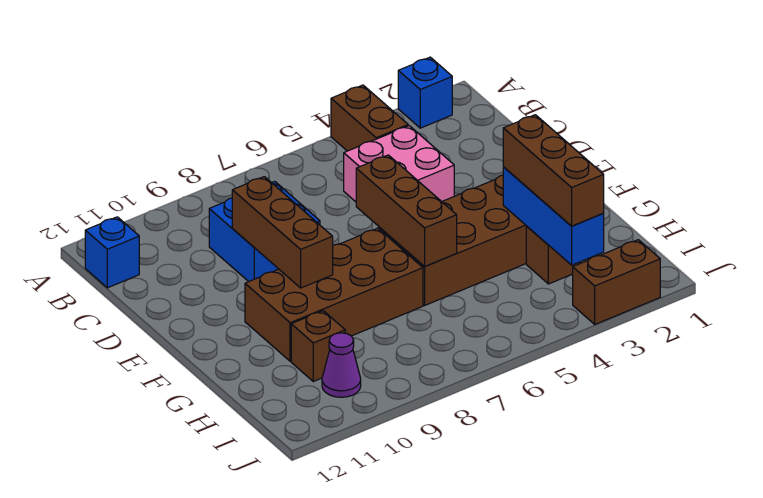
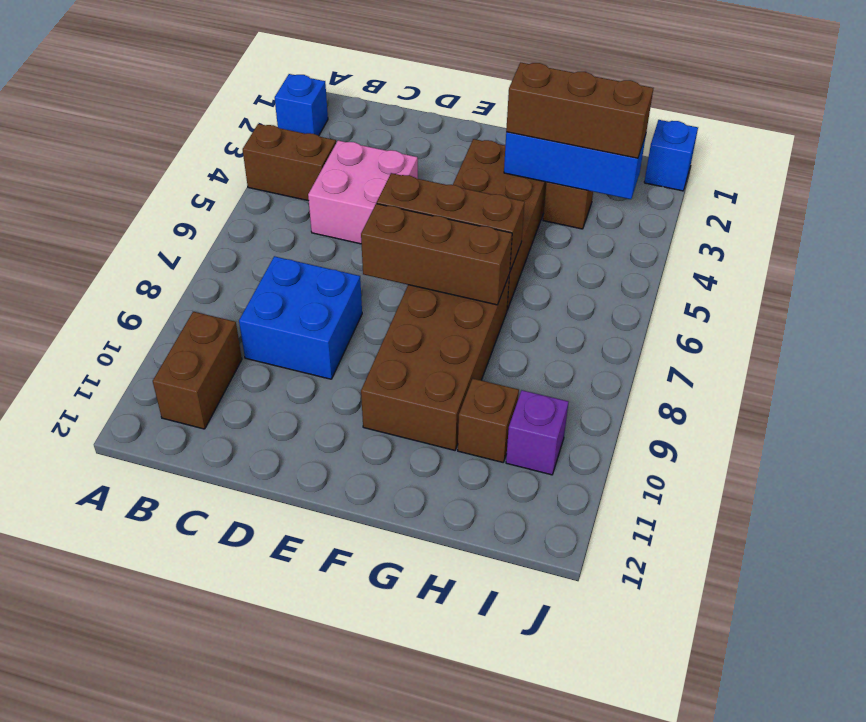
blue brick B12 level 1 -> blue brick J1 level 1
brown brick D9:F9 level 2 -> brown brick E7:G7 level 2
purple cone I10 level 1 -> purple brick I10 level 1
brown brick J2:J3 level 1 -> brown brick B10:B11 level 1

